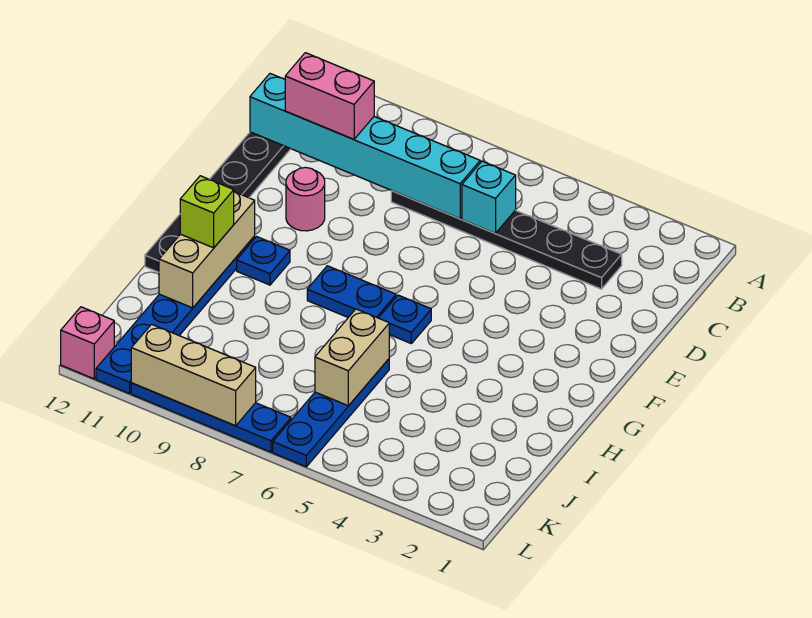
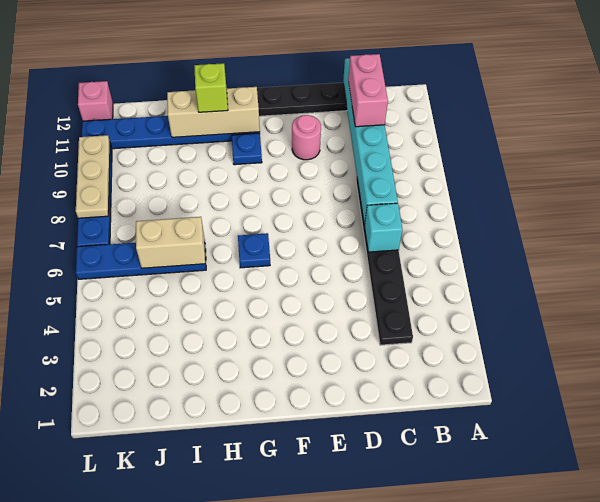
blue plate G7:G8 level 1 -> none
tan brick L8:L10 level 2 -> tan plate L8:L10 level 2

